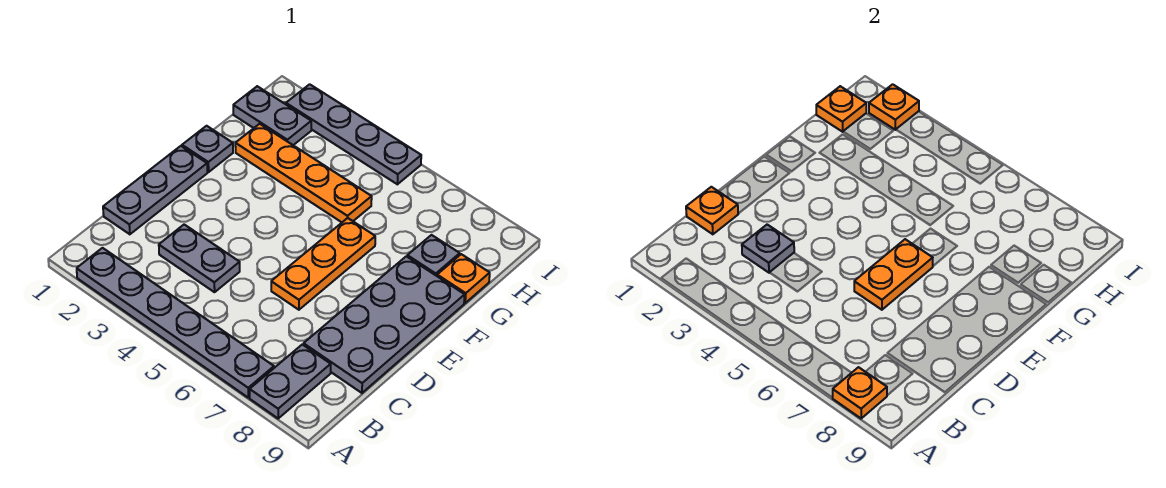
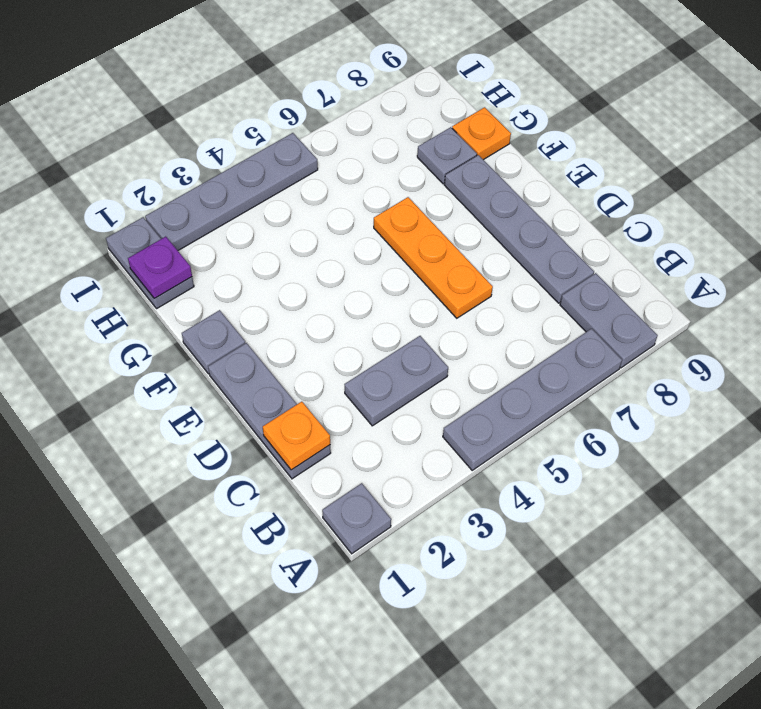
grey plate A2:A7 level 1 -> grey plate A4:A7 level 1
orange plate A8 level 2 -> none
grey plate C3 level 2 -> grey plate A1 level 1
grey plate C8:F9 level 1 -> grey plate C8:F8 level 1
orange plate D6:E6 level 2 -> none
orange plate G2:G5 level 1 -> none
grey plate H1:H2 level 1 -> grey plate H1:I1 level 1
orange plate H1 level 2 -> purple plate H1 level 2
orange plate I2 level 2 -> none

